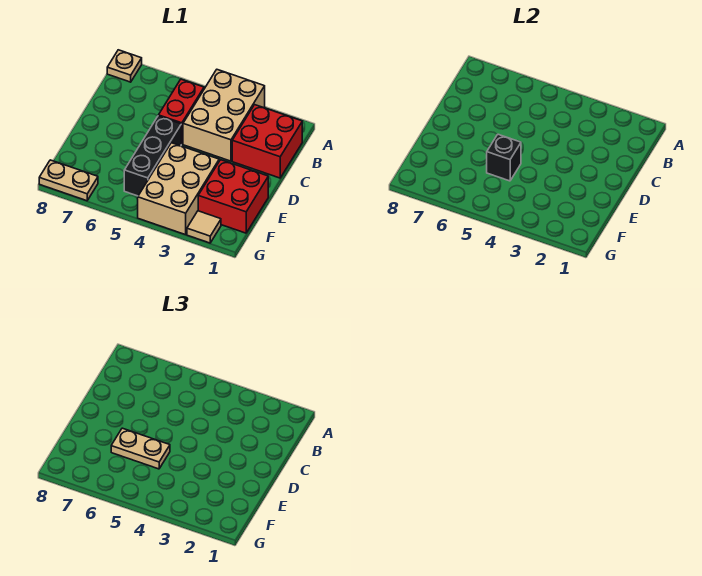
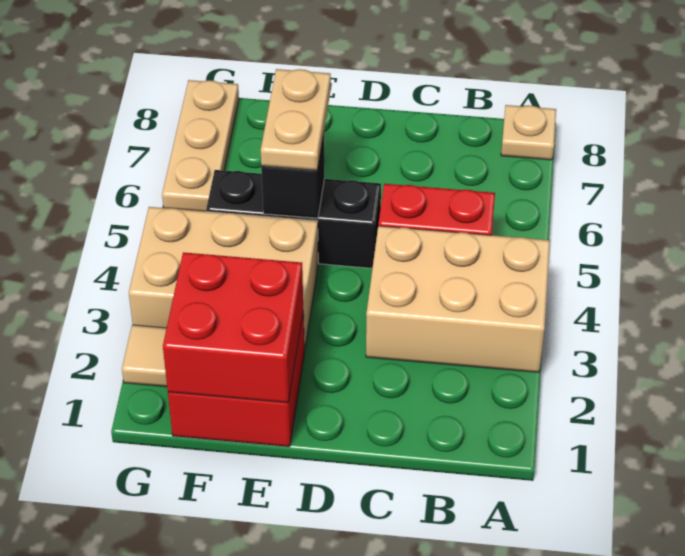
red brick B1:C2 level 1 -> red brick E1:F2 level 2
tan plate G7:G8 level 1 -> tan plate G6:G8 level 1

